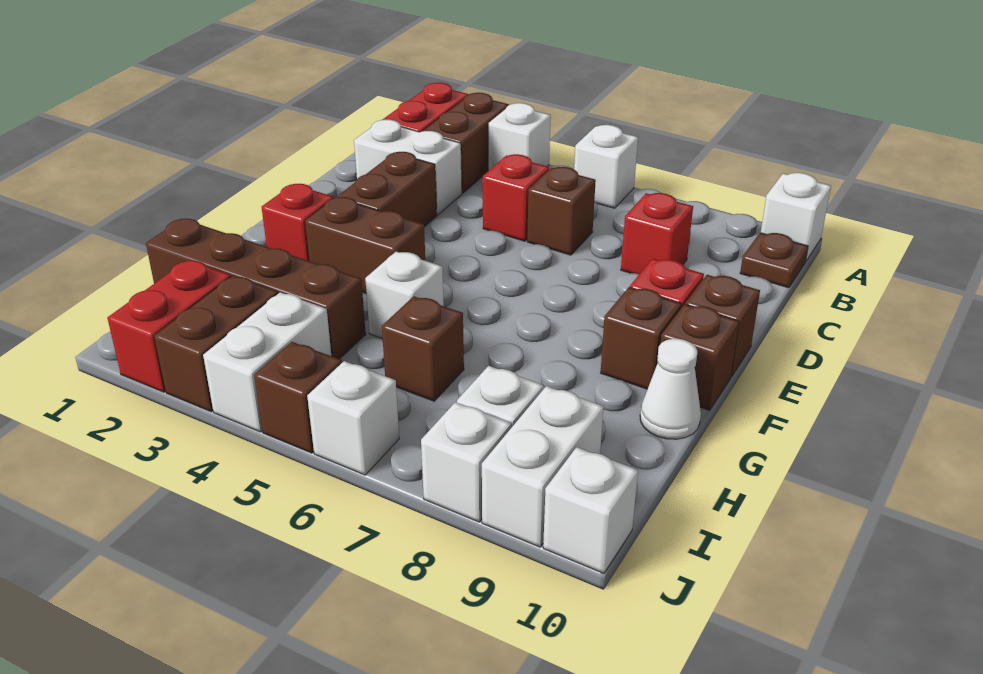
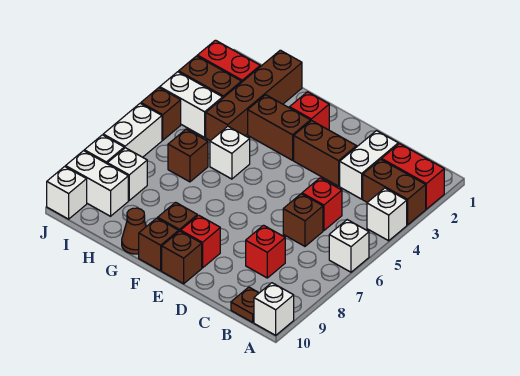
brown brick F3:F4 level 1 -> brown brick F3:G3 level 1
white cone G10 level 1 -> brown cone G10 level 1
white brick J6 level 1 -> white brick J6:J7 level 1

